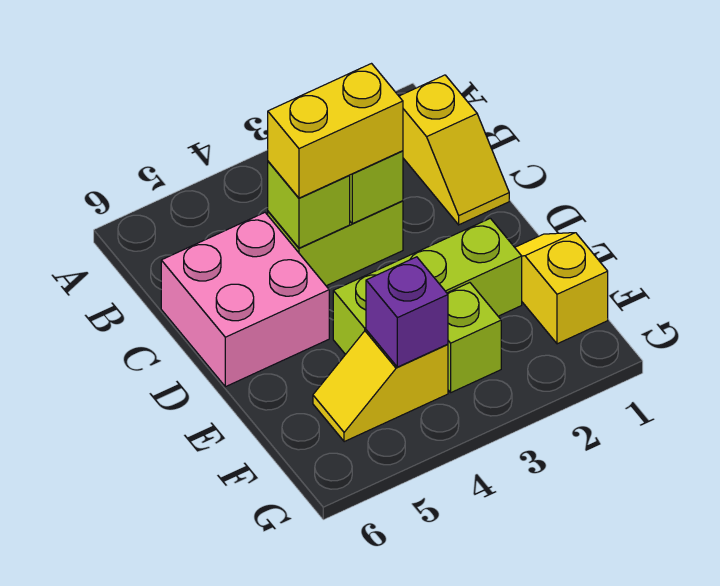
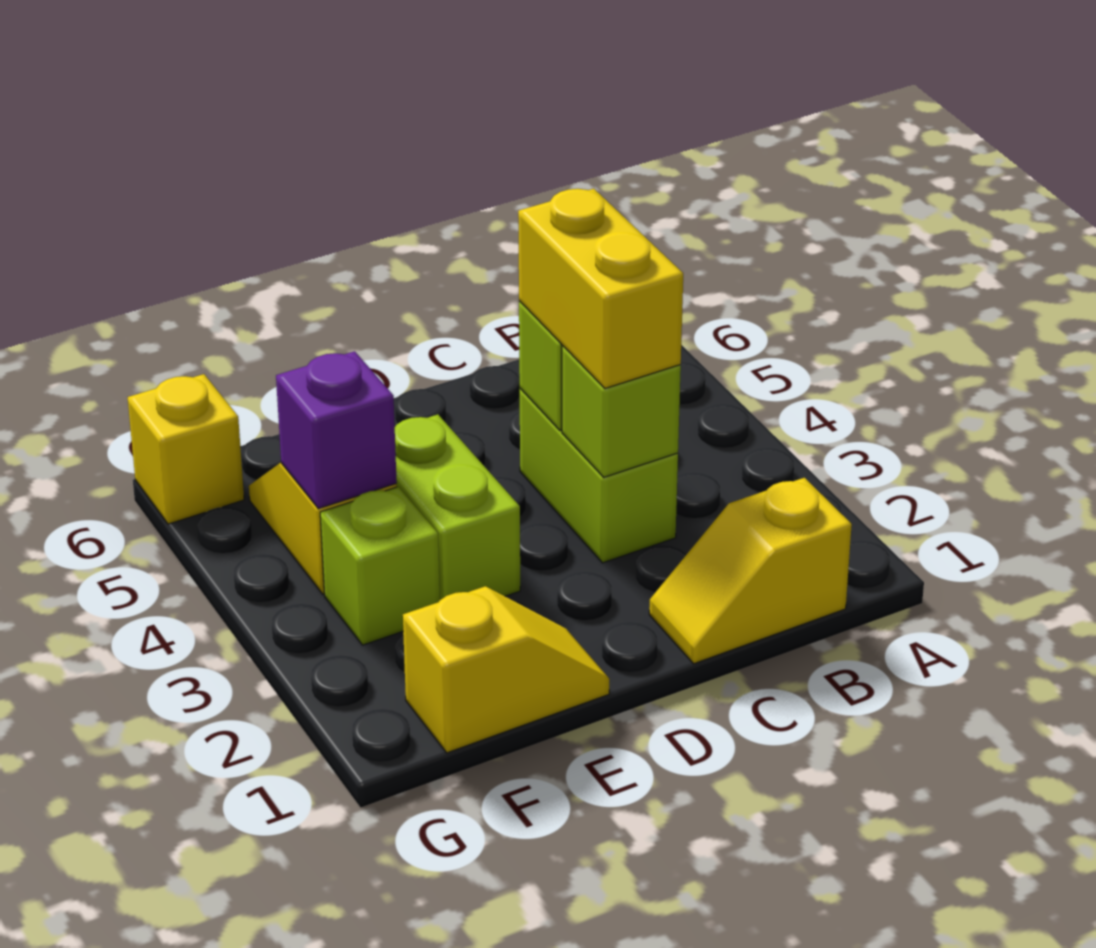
pink brick C5:D6 level 1 -> none
lime brick E2:E4 level 1 -> lime brick E3:E4 level 1
none -> yellow brick G6 level 1

